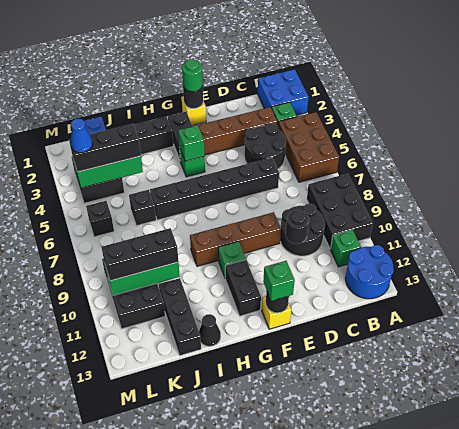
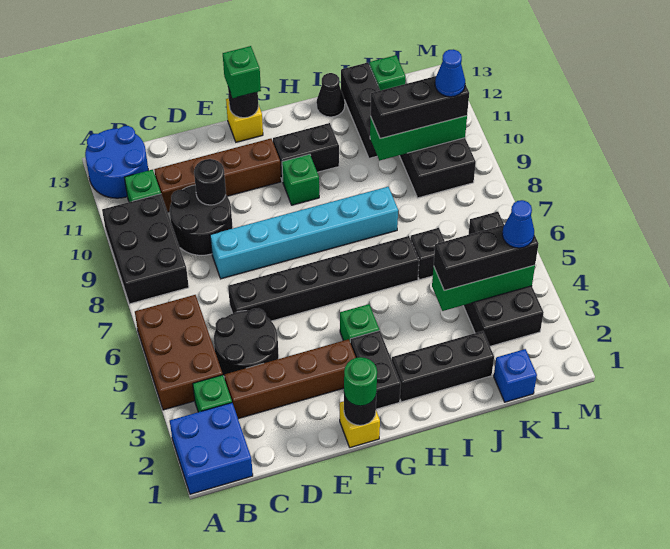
none -> cyan brick D8:I8 level 1
brown brick E9:H9 level 1 -> brown brick C11:F11 level 1
green brick G4 level 2 -> green brick K13 level 1
black brick G11:G12 level 1 -> black brick G11:H11 level 1
none -> blue cone L10 level 4

